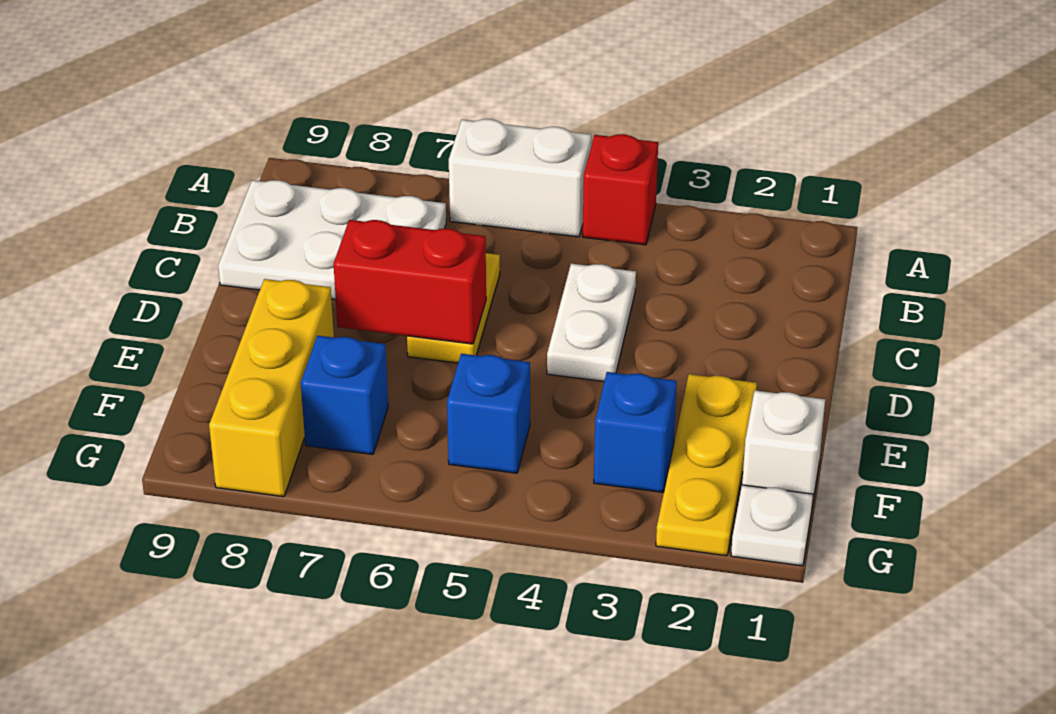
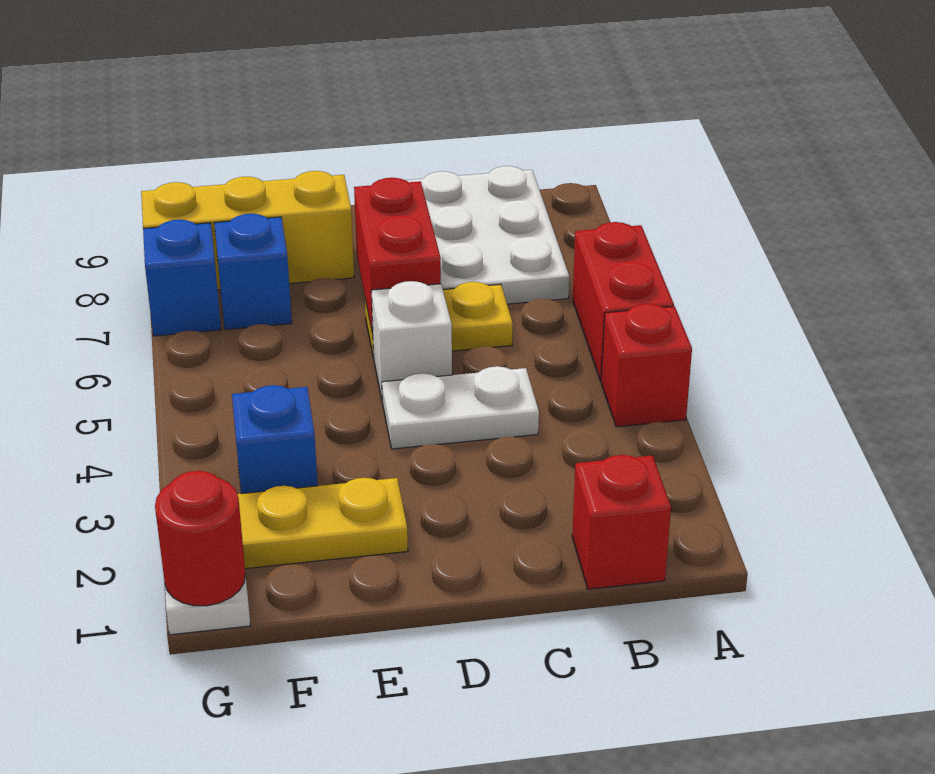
white brick A5:A6 level 1 -> red brick A5:A6 level 1
none -> red brick B1 level 1
white brick F1 level 1 -> white brick D5 level 1
blue brick F5 level 1 -> blue brick G7 level 1
none -> red round brick G1 level 2

